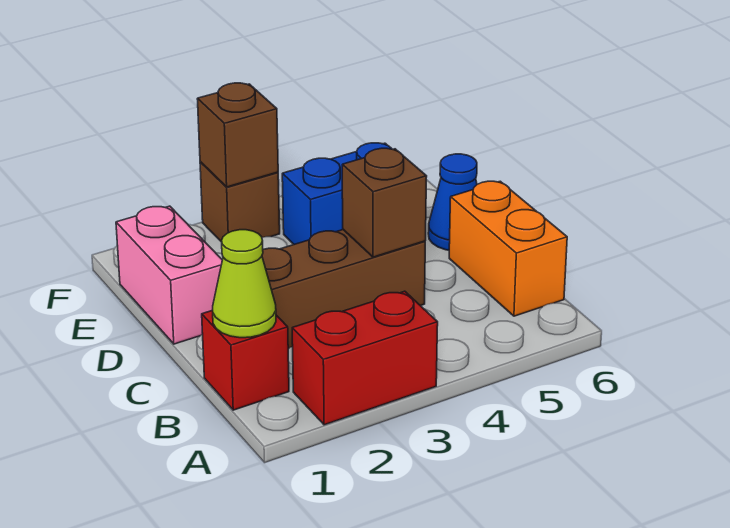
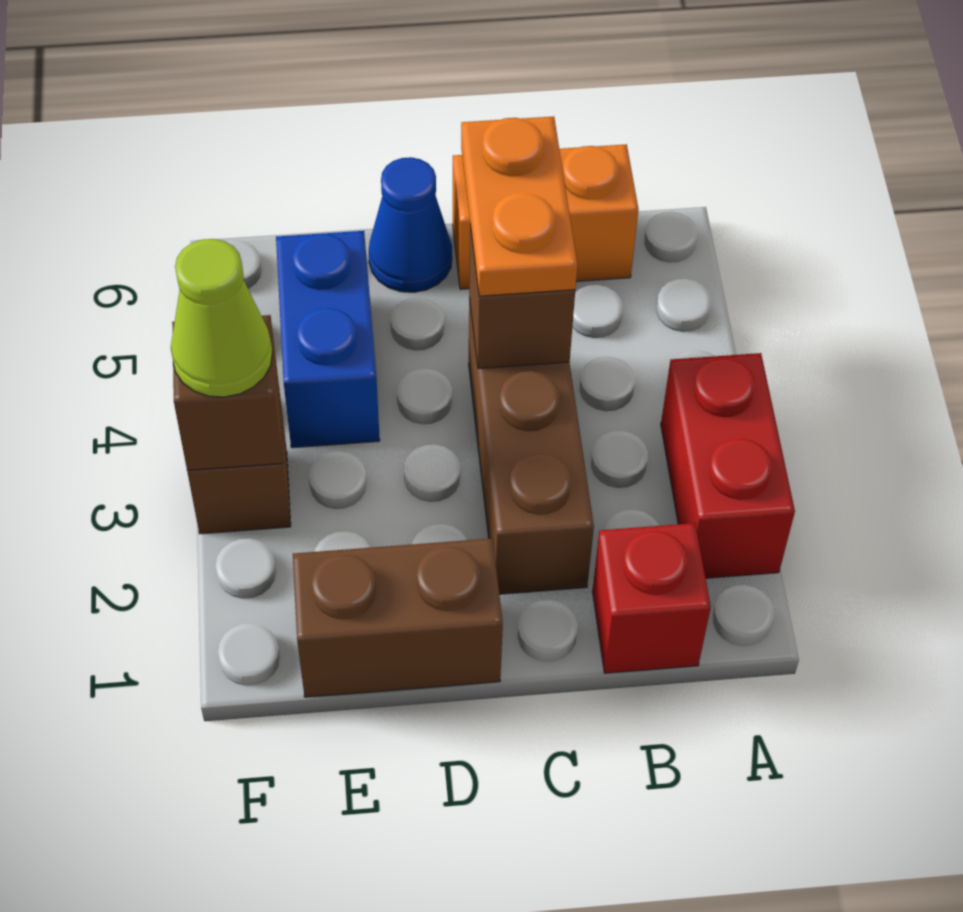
lime cone B1 level 2 -> lime cone F3 level 3
none -> orange plate C4:C5 level 3
pink brick D1:E1 level 1 -> brown brick D1:E1 level 1

